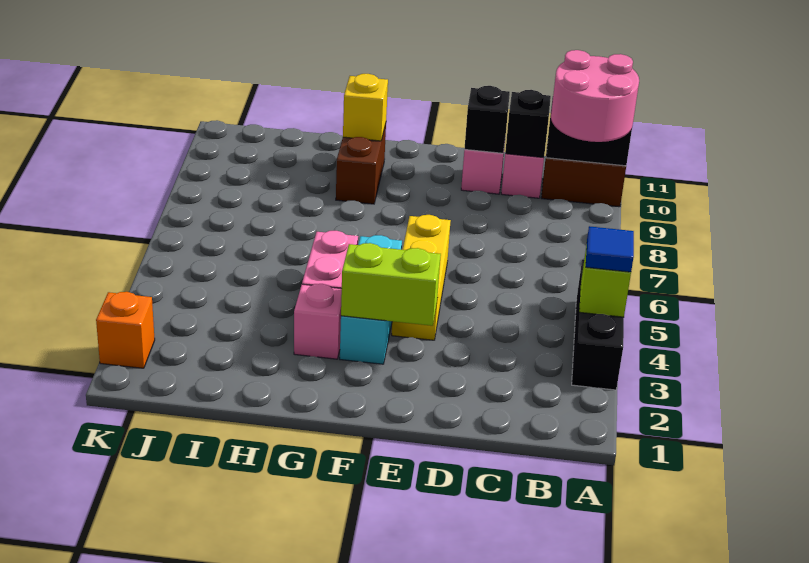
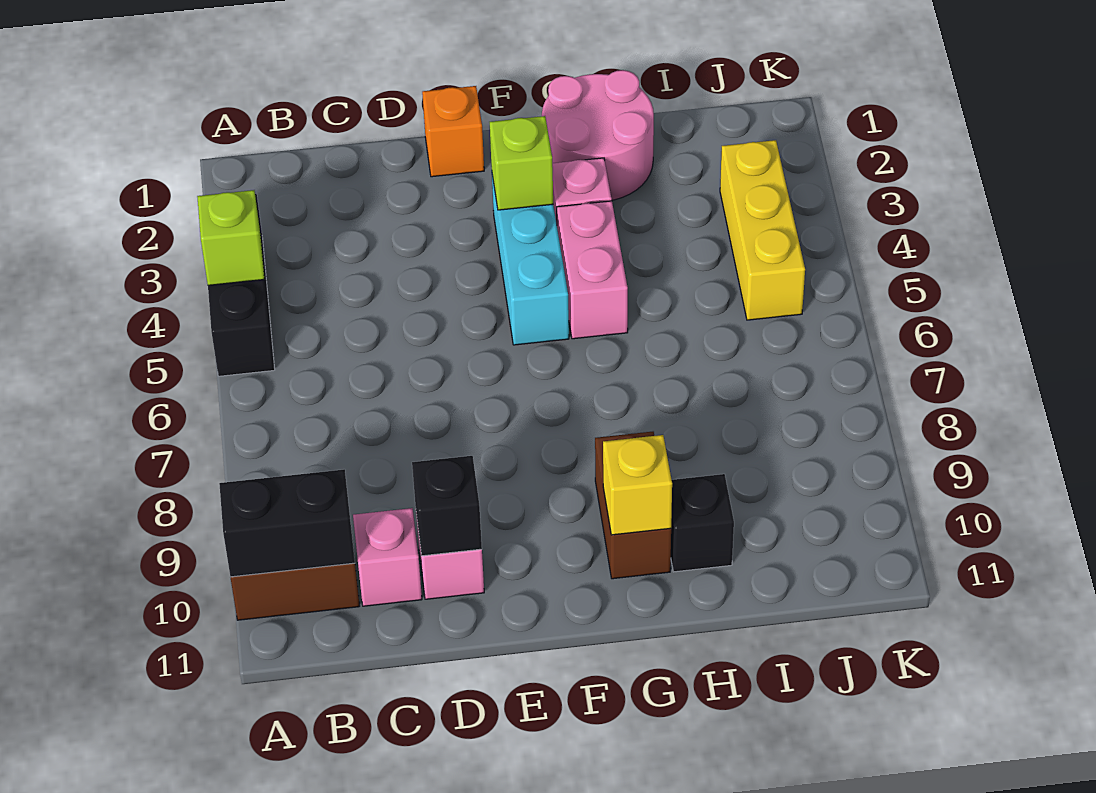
blue tile A4 level 3 -> none
pink round brick A9:B10 level 3 -> pink round brick G1:H2 level 1
black brick C10 level 2 -> black brick H10 level 1
lime brick E3:F3 level 2 -> lime brick F3 level 2
yellow brick E4:E6 level 1 -> yellow brick J3:J5 level 1
orange brick K2 level 1 -> orange brick E1 level 1

